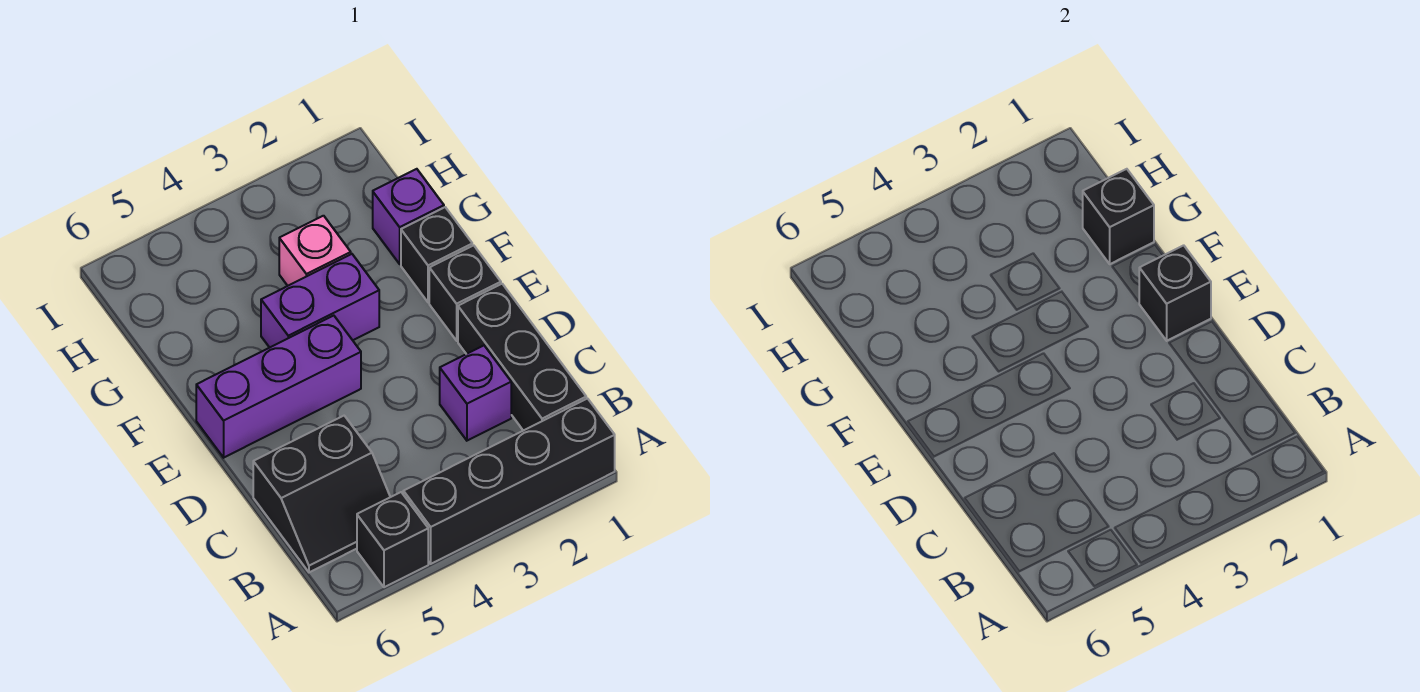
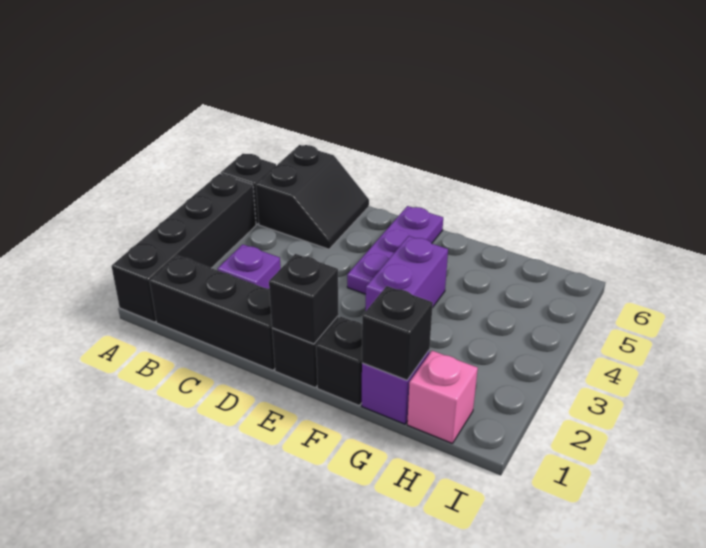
black slope B5:C6 level 1 top C -> black slope B5:C6 level 1 top B
purple brick E4:E6 level 1 -> purple plate E4:E6 level 1
pink brick G3 level 1 -> pink brick H1 level 1

